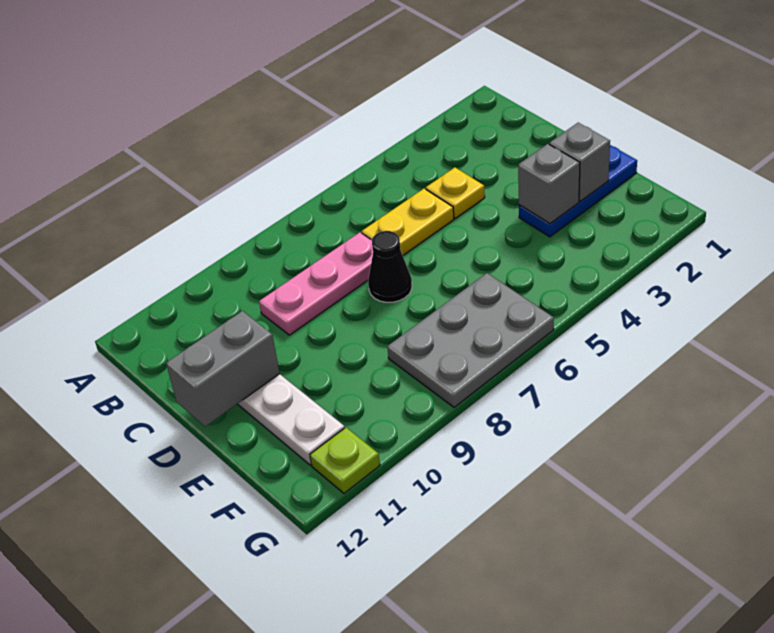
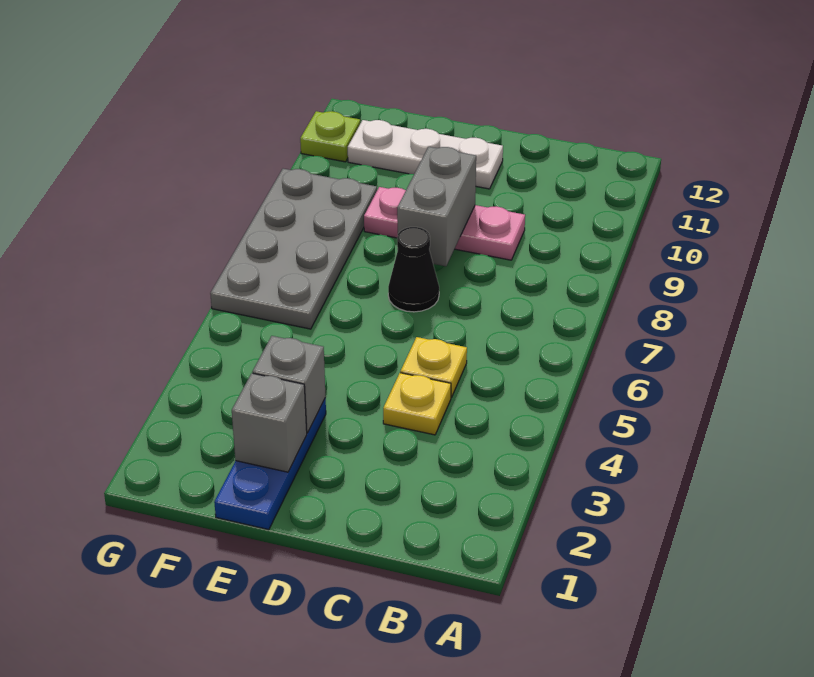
yellow plate C5:C6 level 1 -> yellow plate C5 level 1
pink plate C7:C9 level 1 -> pink plate C9:E9 level 1
grey brick D11:D12 level 2 -> grey brick D8:D9 level 2
grey plate F6:G8 level 1 -> grey plate F6:G9 level 1

